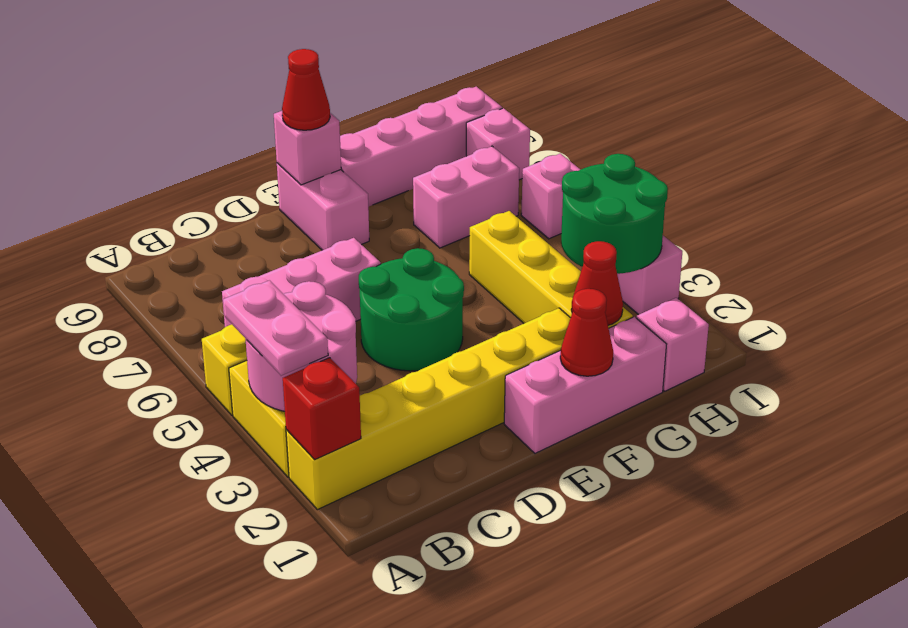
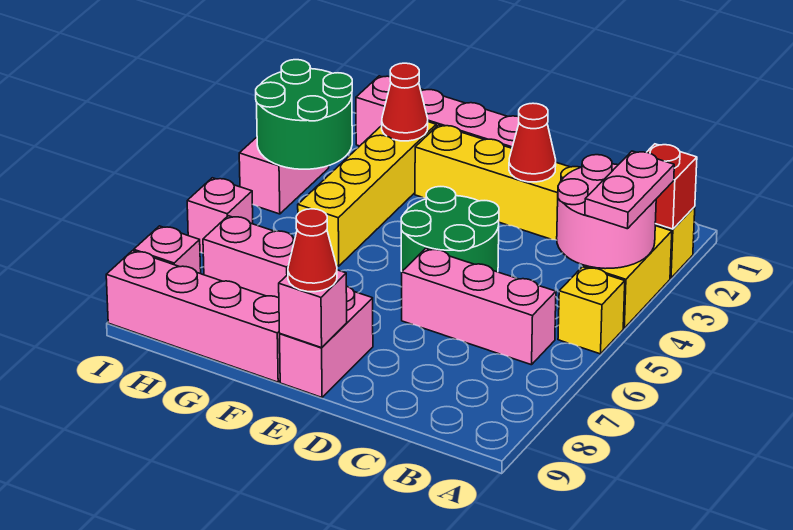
red cone F1 level 2 -> red cone D2 level 2

